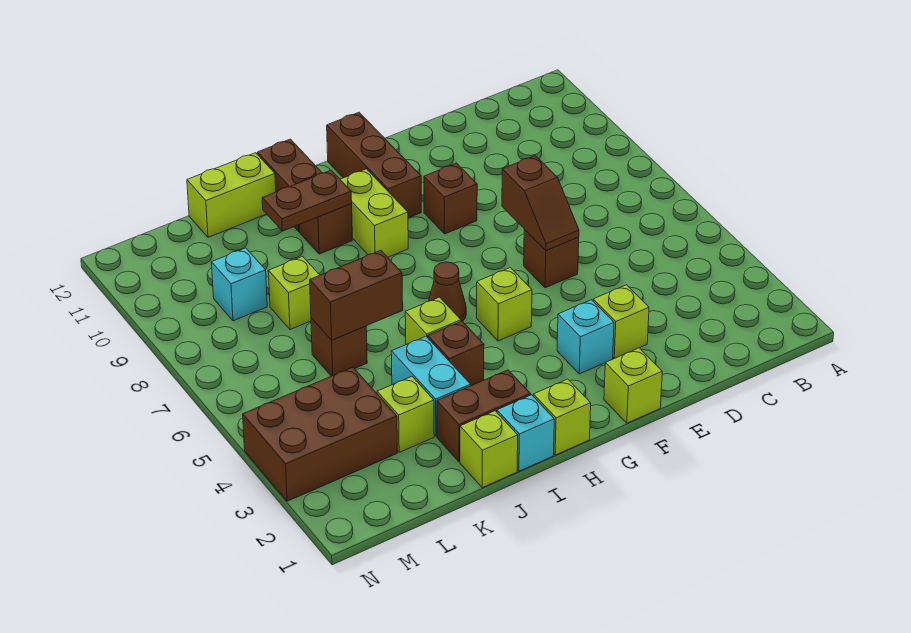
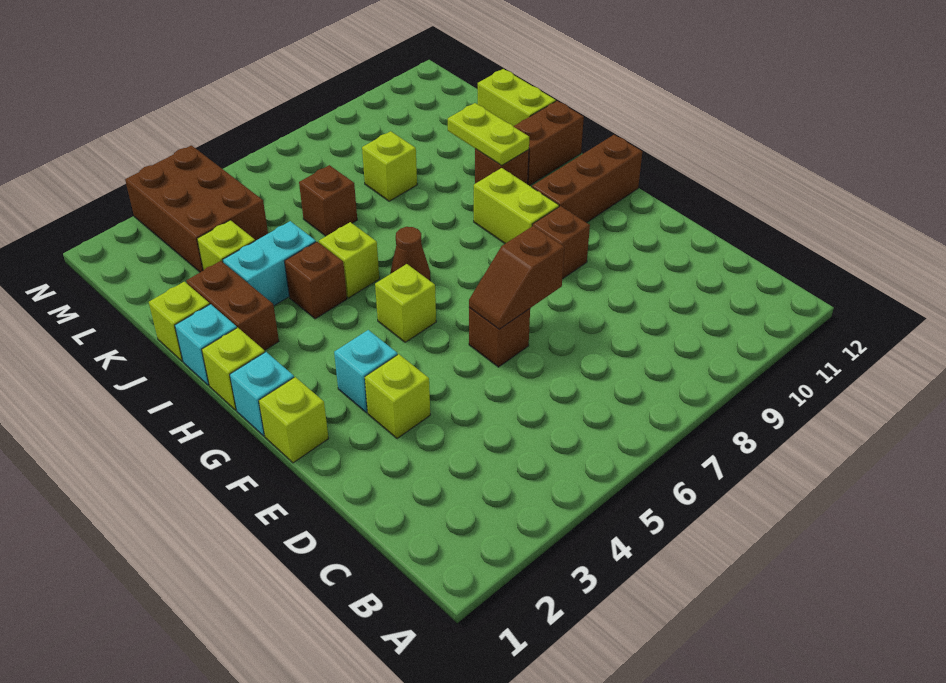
lime brick H9:H10 level 1 -> lime brick G9:H9 level 1
brown plate I10:J10 level 2 -> lime plate I10:J10 level 2
brown brick J6:K6 level 2 -> none
cyan brick L9 level 1 -> cyan brick G1 level 1

